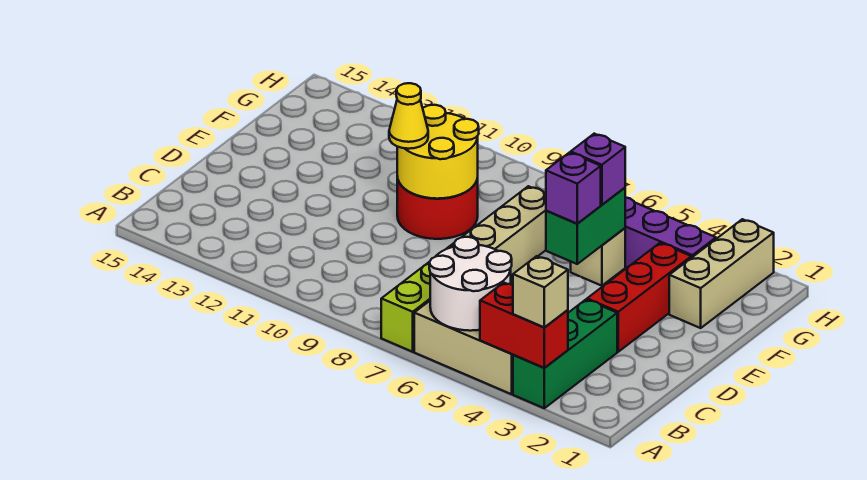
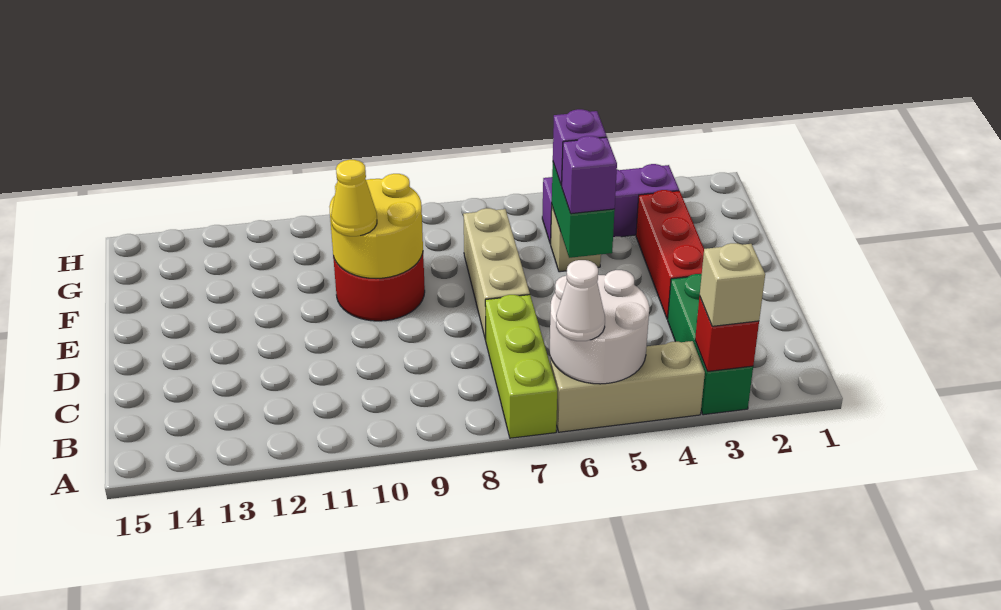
red brick A3:A4 level 2 -> red brick A3 level 2
none -> white cone A6 level 3
tan brick F2:H2 level 1 -> none

